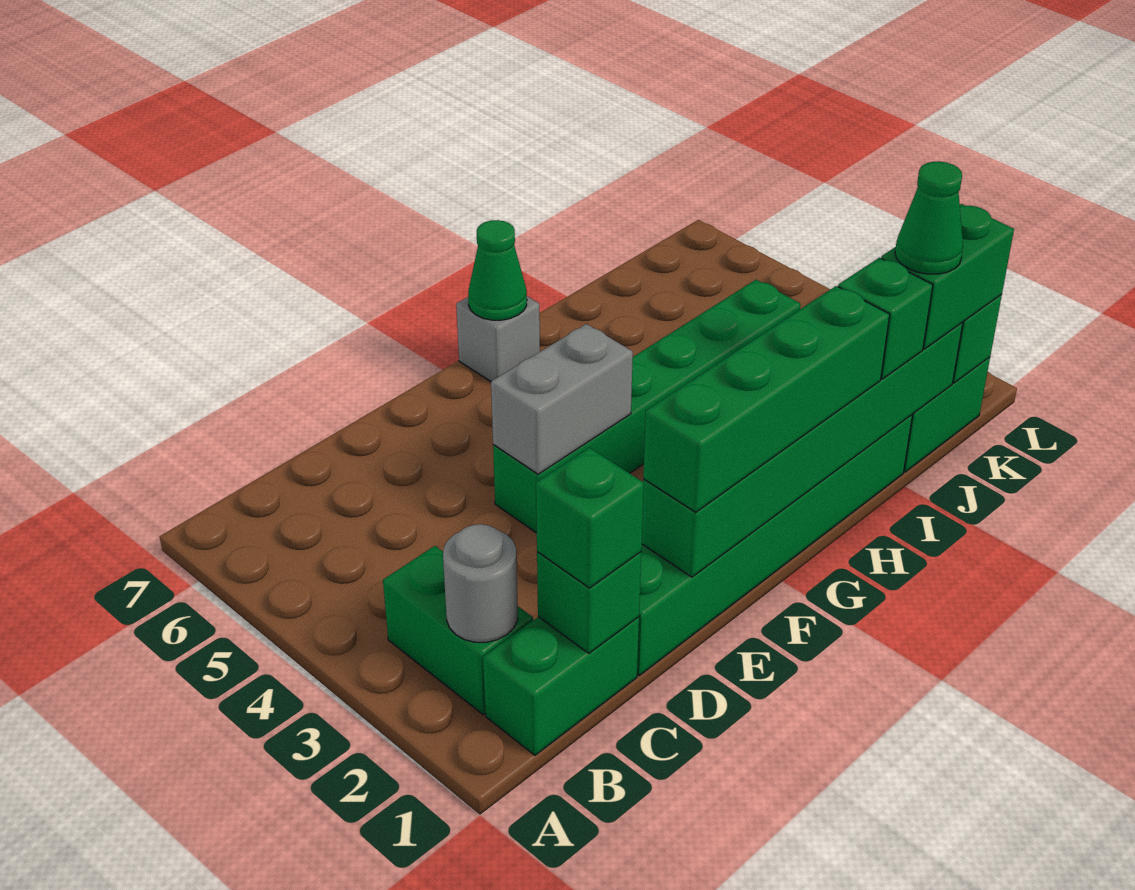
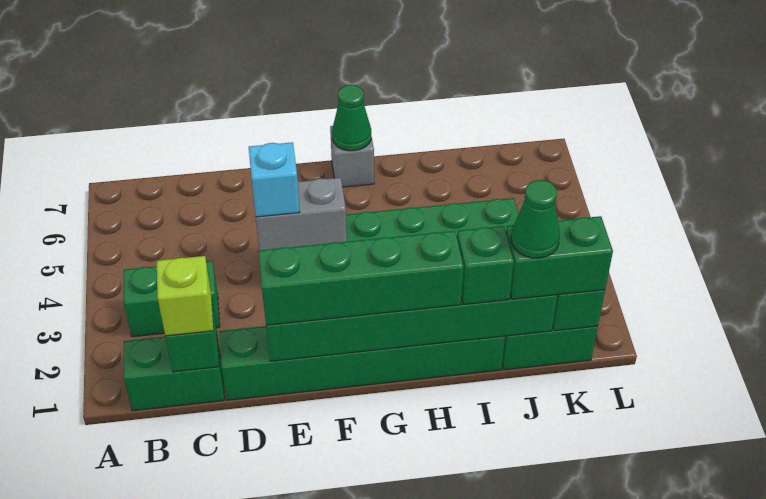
green brick B2:B3 level 1 -> green brick B3:C3 level 1
grey round brick B2 level 2 -> none
green brick C1 level 3 -> lime brick C1 level 3
none -> cyan brick E4 level 3

